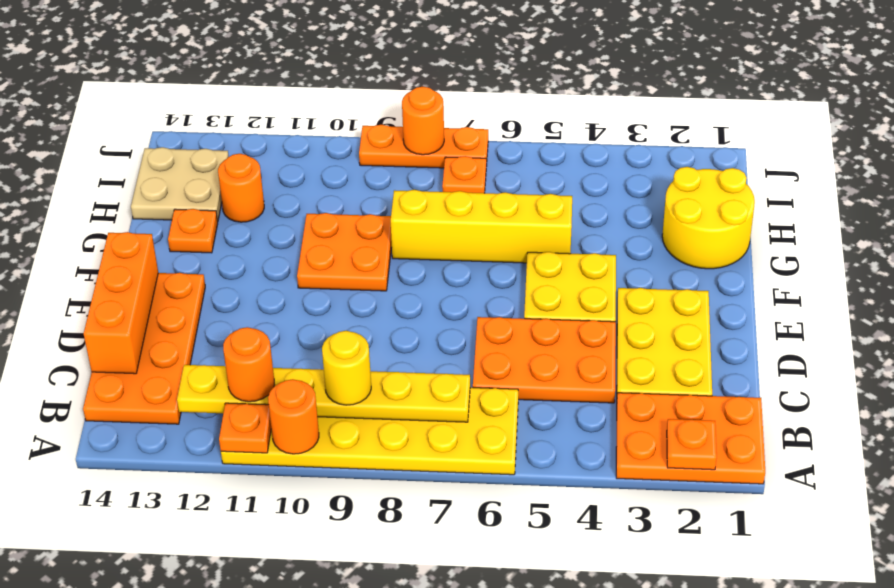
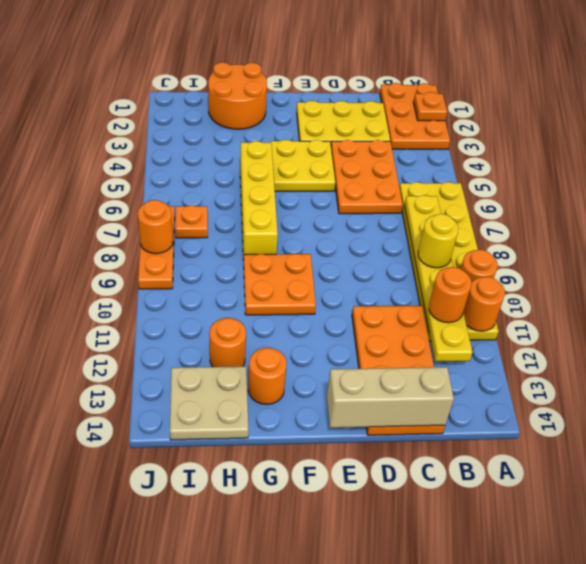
orange plate A11 level 2 -> orange round brick A11 level 2
orange plate B13:E14 level 1 -> orange plate C11:D14 level 1
orange brick C14:E14 level 2 -> tan brick C14:E14 level 2
yellow round brick G1:H2 level 1 -> orange round brick G1:H2 level 1
orange plate G13 level 1 -> orange round brick G13 level 1

